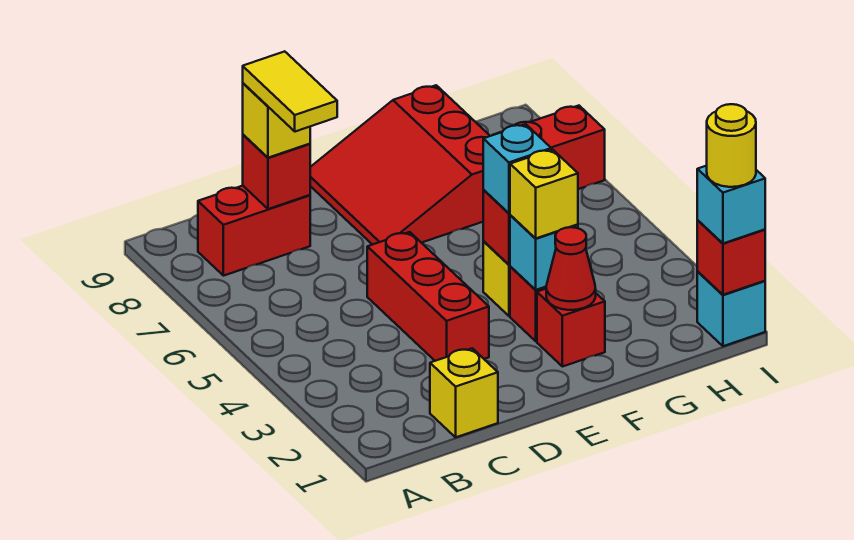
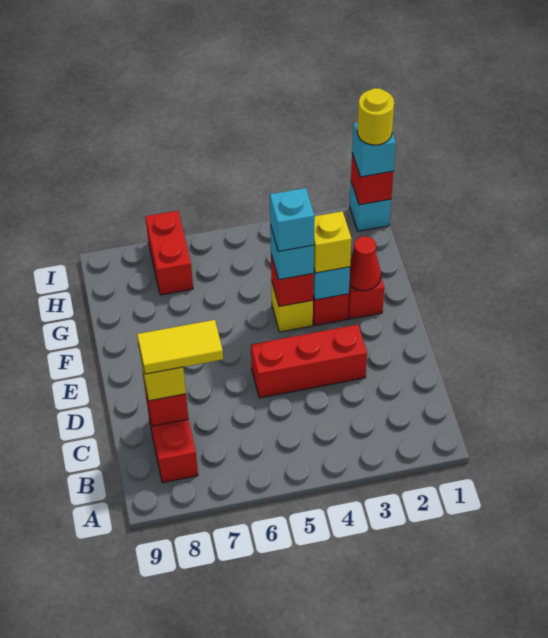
yellow brick C1 level 1 -> none
red slope E7:G9 level 1 top G -> none
none -> cyan brick F4 level 4

